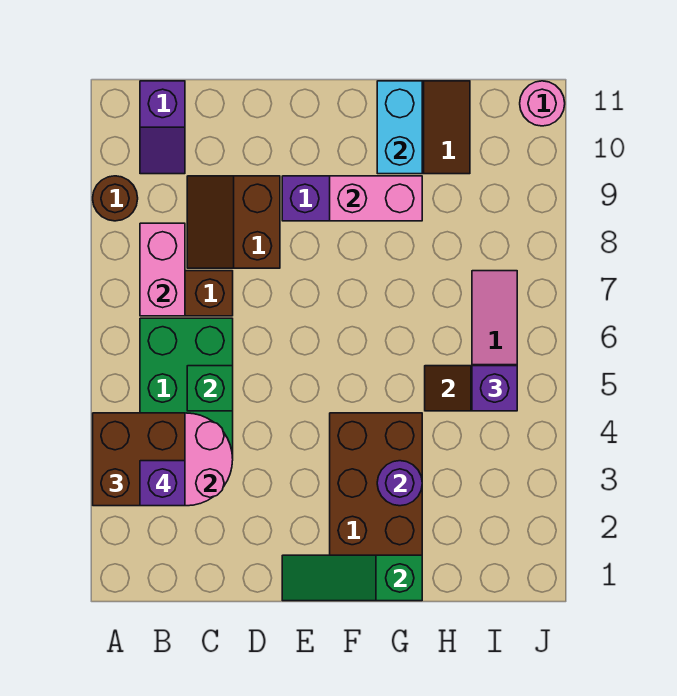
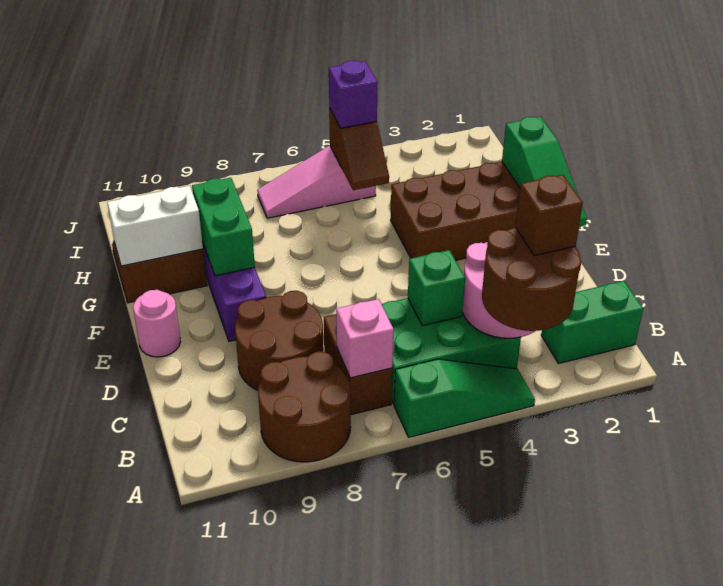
brown brick A3:B4 level 3 -> brown round brick A3:B4 level 3
none -> green slope A4:A6 level 1 top 6
brown round brick A9 level 1 -> brown round brick A8:B9 level 1
none -> green brick B1:B2 level 1
purple brick B3 level 4 -> brown brick B3 level 4
pink brick B7:B8 level 2 -> pink brick B7 level 2
purple slope B10:B11 level 1 top 11 -> none
brown slope C8:D9 level 1 top D -> brown round brick C8:D9 level 1
pink brick F9:G9 level 2 -> green brick F9:G9 level 2
purple round brick G3 level 2 -> none
cyan brick G10:G11 level 2 -> white brick G10:G11 level 2
pink round brick J11 level 1 -> pink round brick E11 level 1

